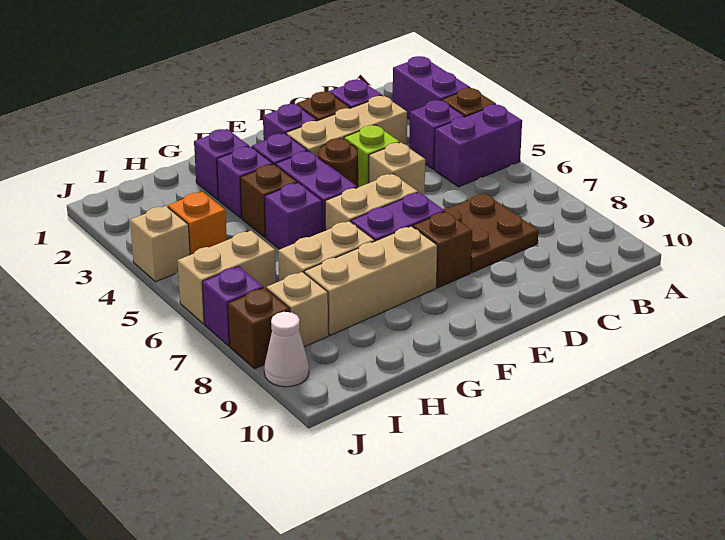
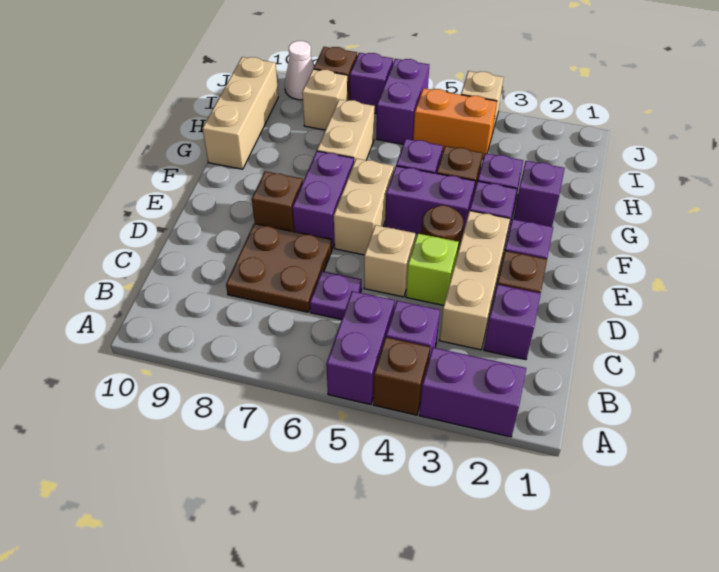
none -> purple plate C6 level 1
tan brick F8:H8 level 1 -> tan brick G10:I10 level 1
orange brick I4 level 1 -> orange brick I4:I5 level 1
tan brick I6:J6 level 1 -> purple brick I6:J6 level 1

